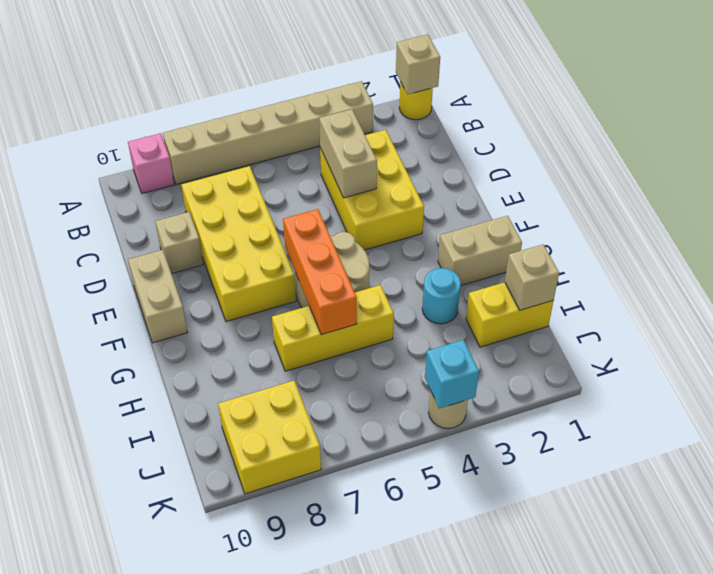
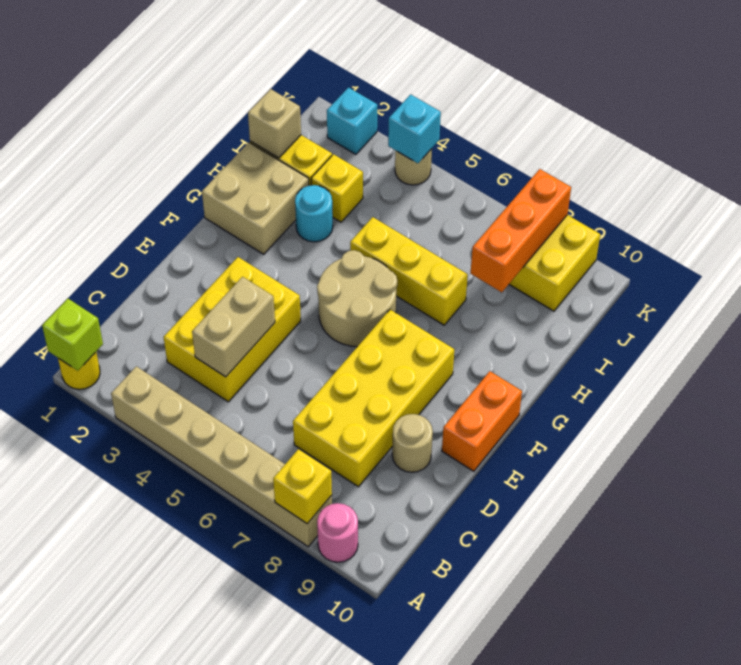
tan brick A1 level 2 -> lime brick A1 level 2
none -> yellow brick A8 level 2
pink brick A9 level 1 -> pink round brick A9 level 1
tan brick D9 level 1 -> tan round brick D9 level 1
tan brick E10:F10 level 1 -> orange brick E10:F10 level 1
orange brick F6:H6 level 2 -> orange brick I8:K8 level 2
tan brick G1:G2 level 1 -> tan brick G1:H2 level 1
none -> yellow brick I3 level 1
none -> cyan brick K2 level 1

